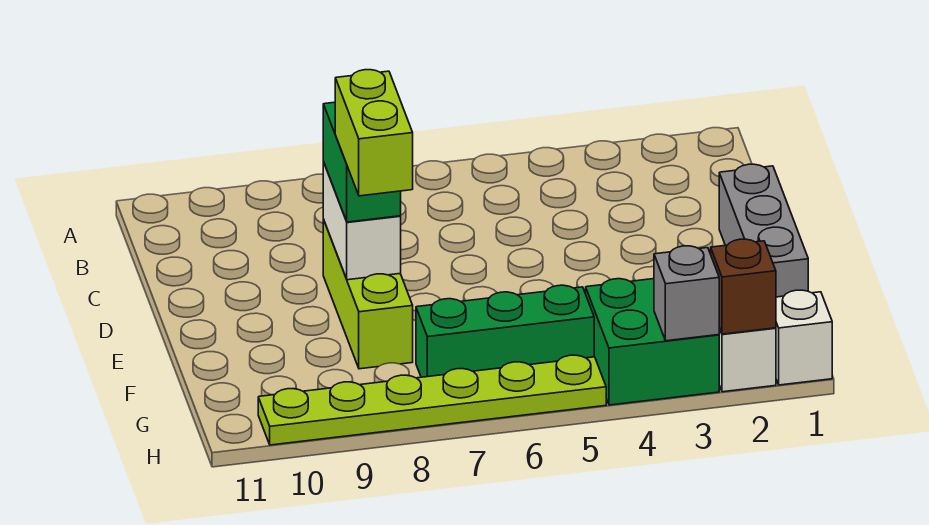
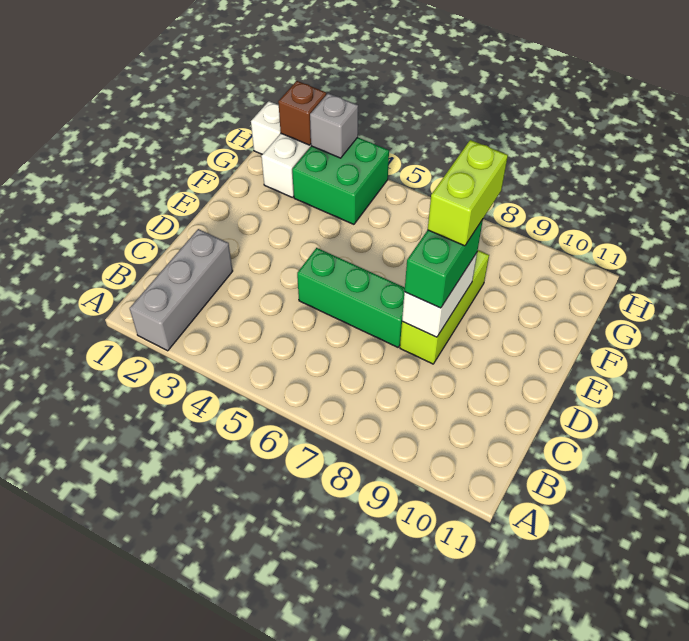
grey brick D1:F1 level 1 -> grey brick A2:C2 level 1
green brick G5:G7 level 1 -> green brick D5:D7 level 1
lime plate H5:H10 level 1 -> none

